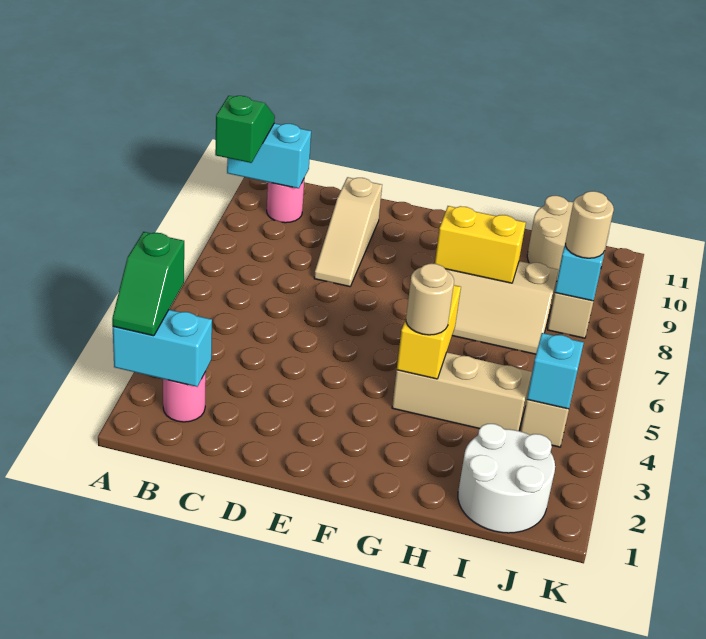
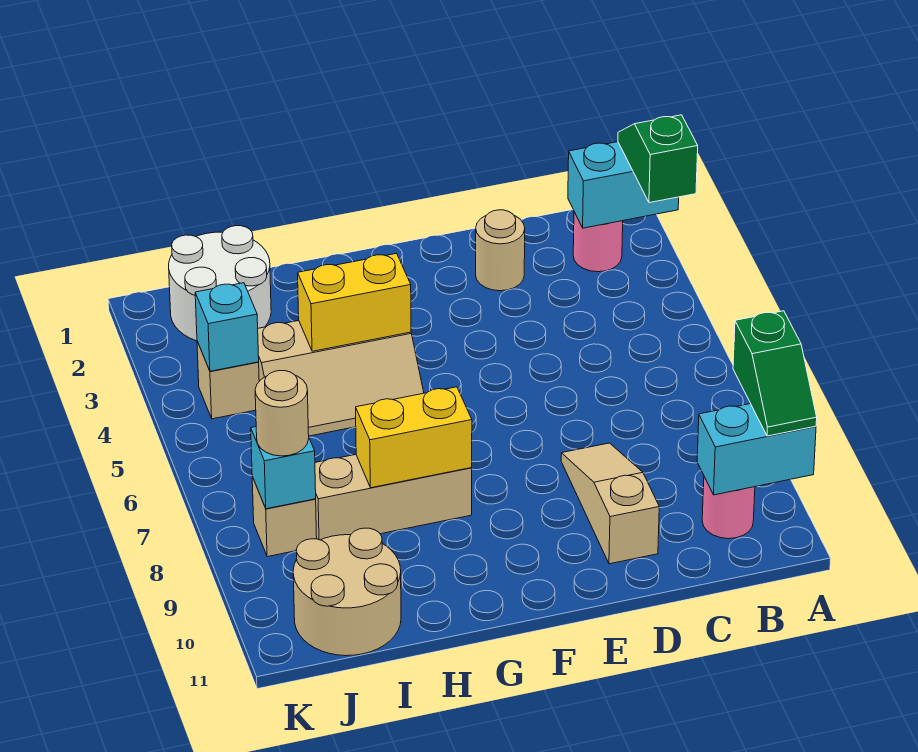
yellow brick G4:G5 level 2 -> yellow brick G4:H4 level 2
tan round brick G4 level 3 -> tan round brick D2 level 1

